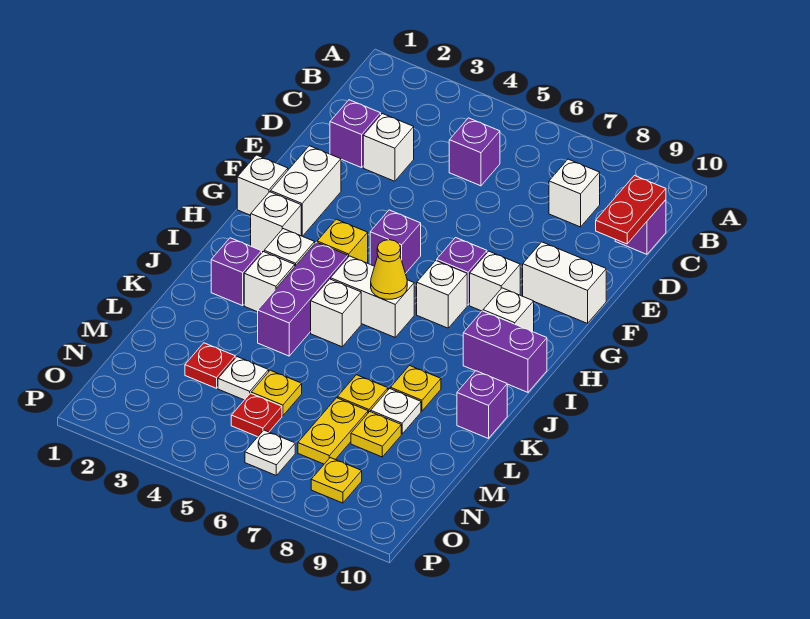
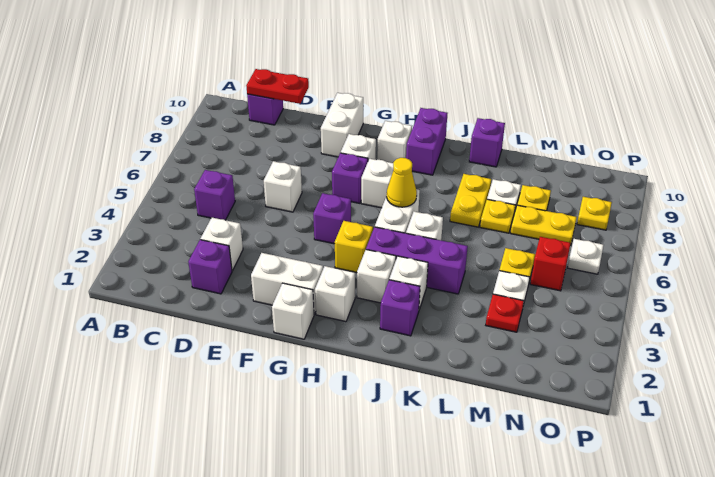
white brick C8 level 1 -> white brick E6 level 1
yellow plate K8 level 1 -> yellow plate K7:K8 level 1
red plate N5 level 1 -> red brick N5 level 1

